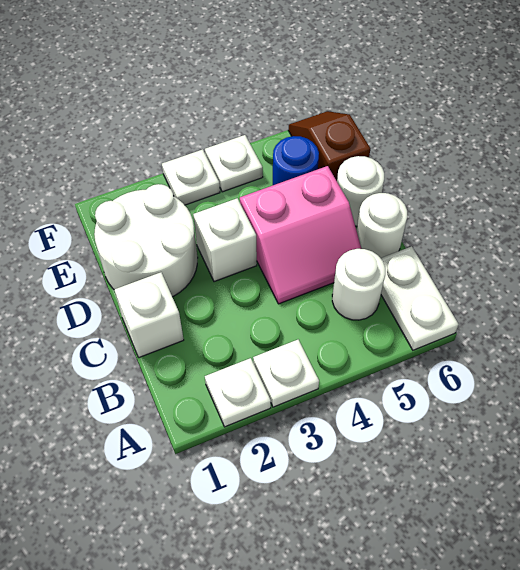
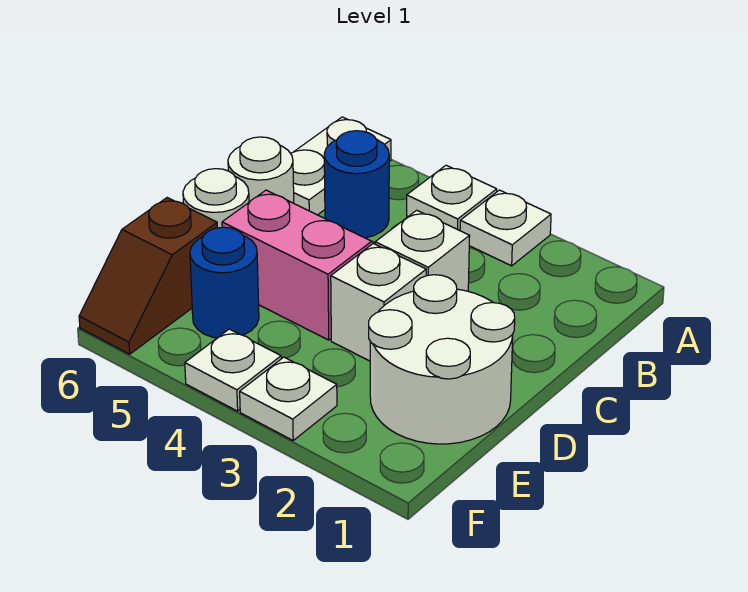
white plate A2 level 1 -> white plate A4 level 1
white round brick B5 level 1 -> blue round brick B5 level 1
white brick C1 level 1 -> white brick C3 level 1

